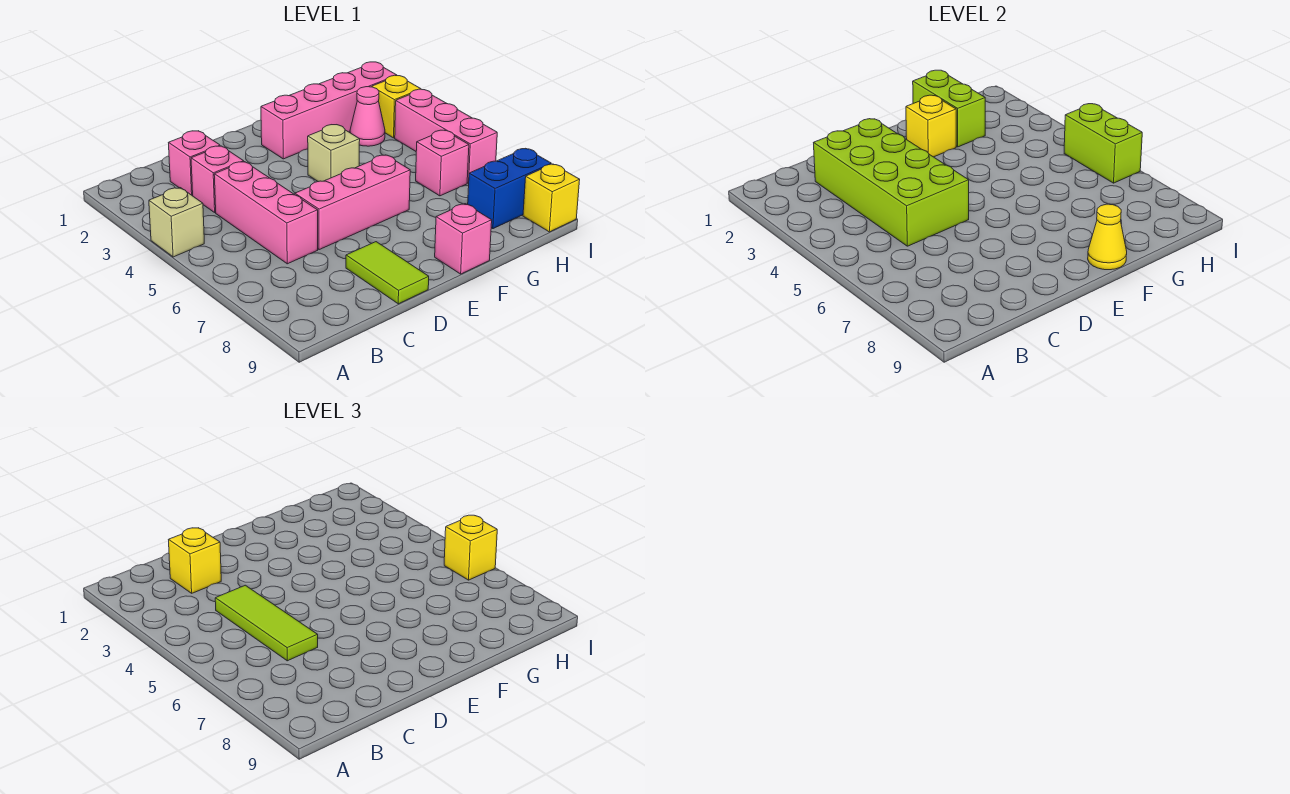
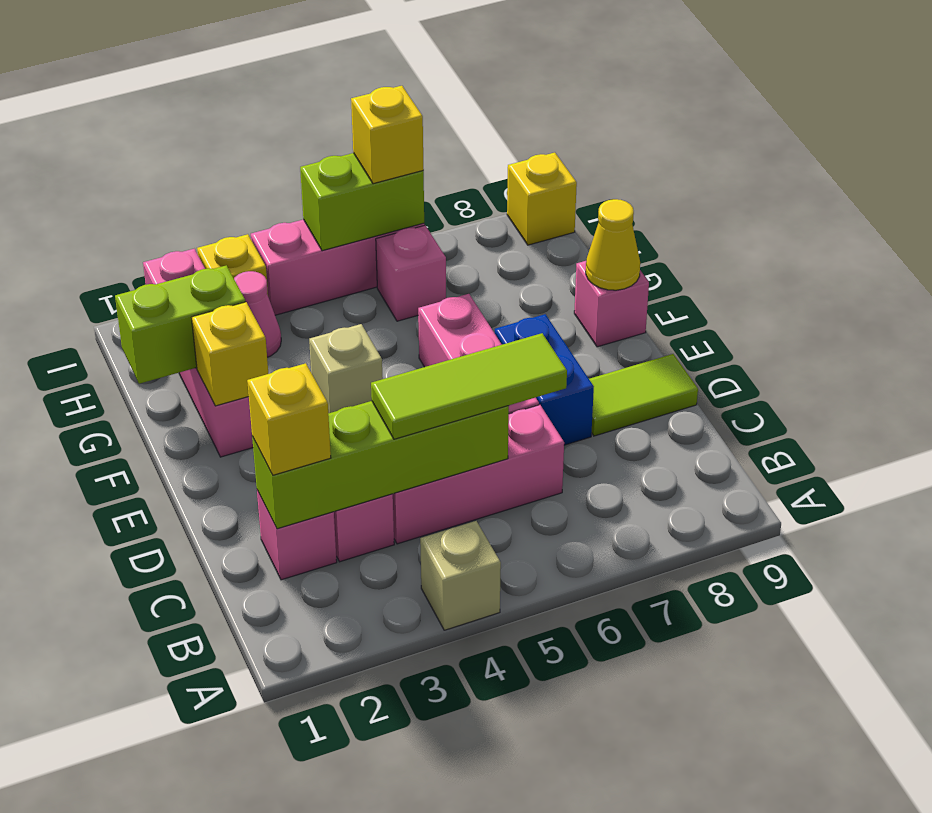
lime brick C2:D5 level 2 -> lime brick C2:C5 level 2
blue brick H8:I8 level 1 -> blue brick D7:E7 level 1

